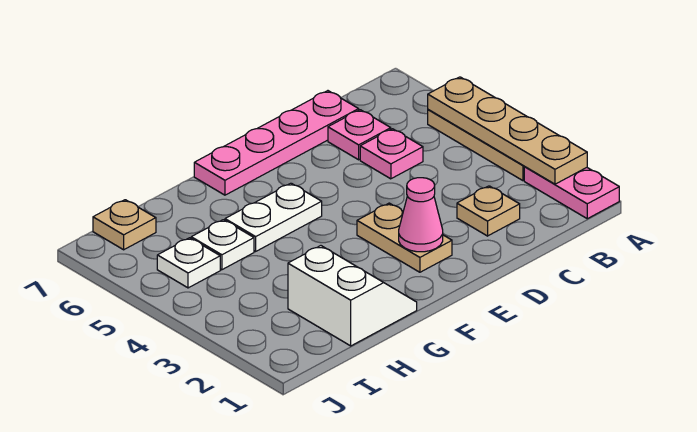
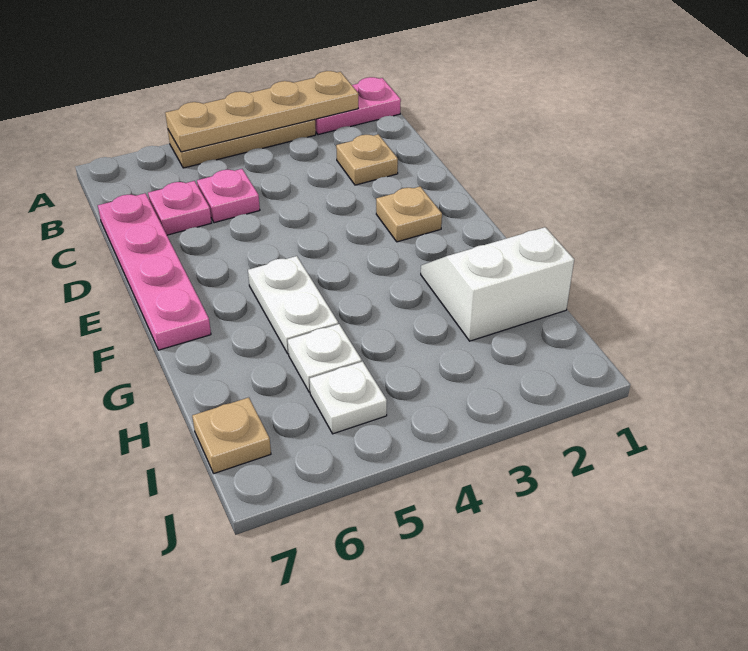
tan plate E2:E3 level 1 -> tan plate E2 level 1
pink cone E2 level 2 -> none

